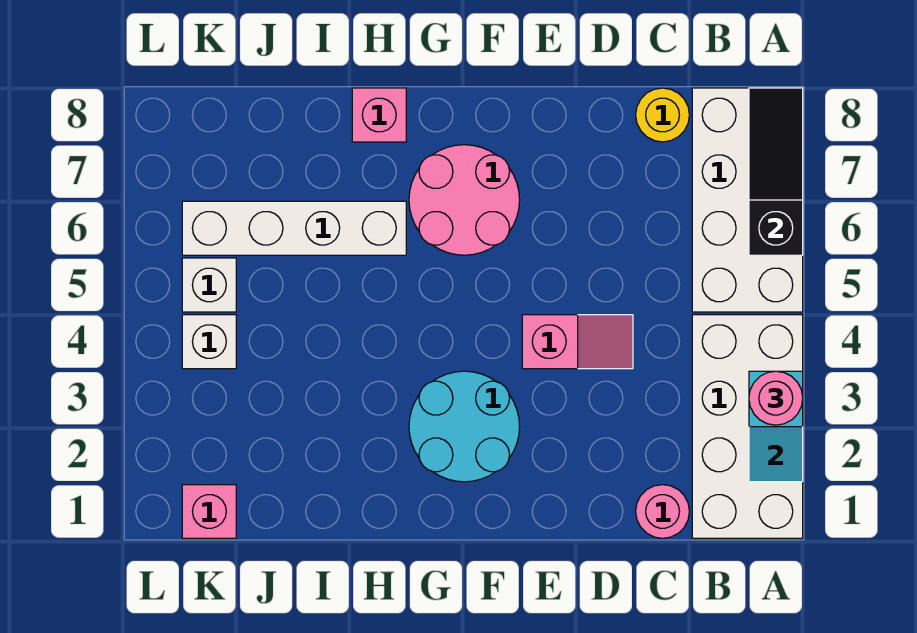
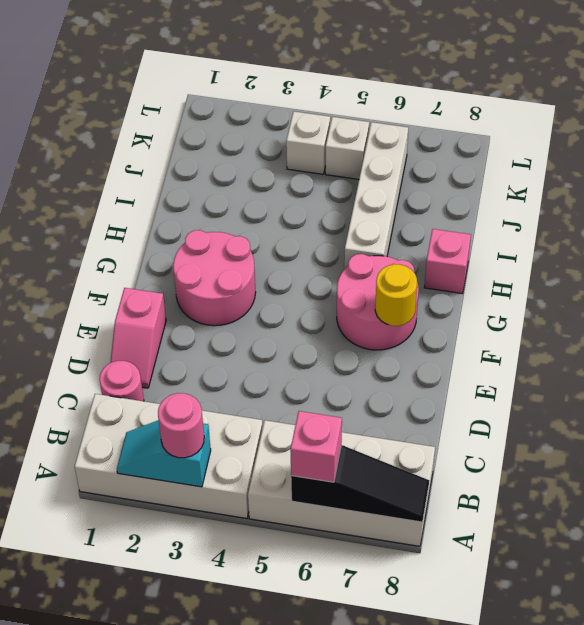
yellow round brick C8 level 1 -> yellow round brick F7 level 2
pink slope D4:E4 level 1 top E -> pink slope D1:E1 level 1 top E
cyan round brick F2:G3 level 1 -> pink round brick F2:G3 level 1
pink brick K1 level 1 -> pink brick A6 level 3

